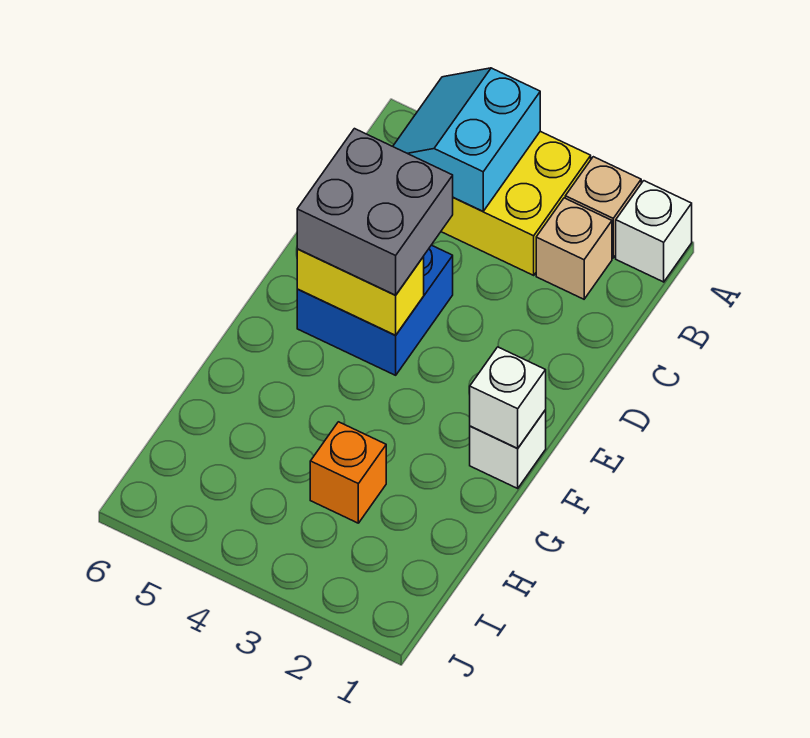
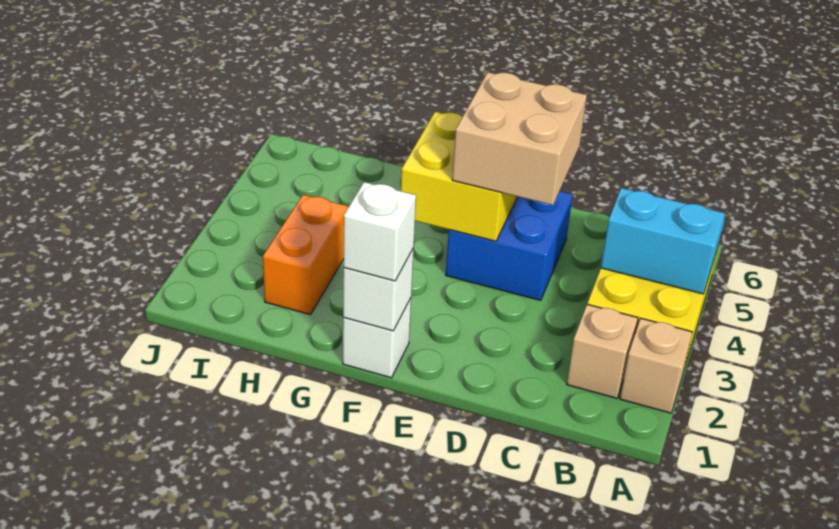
white brick A1 level 1 -> white brick F1 level 3
grey brick D4:E5 level 3 -> tan brick D4:E5 level 3
yellow brick E4:E5 level 2 -> yellow brick E4:F5 level 2
orange brick H3 level 1 -> orange brick H2:H3 level 1

